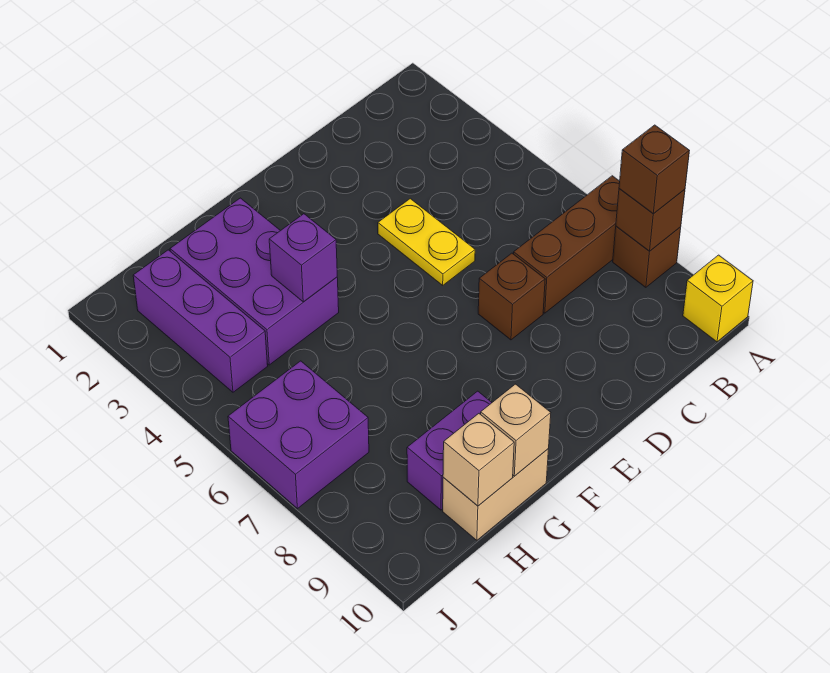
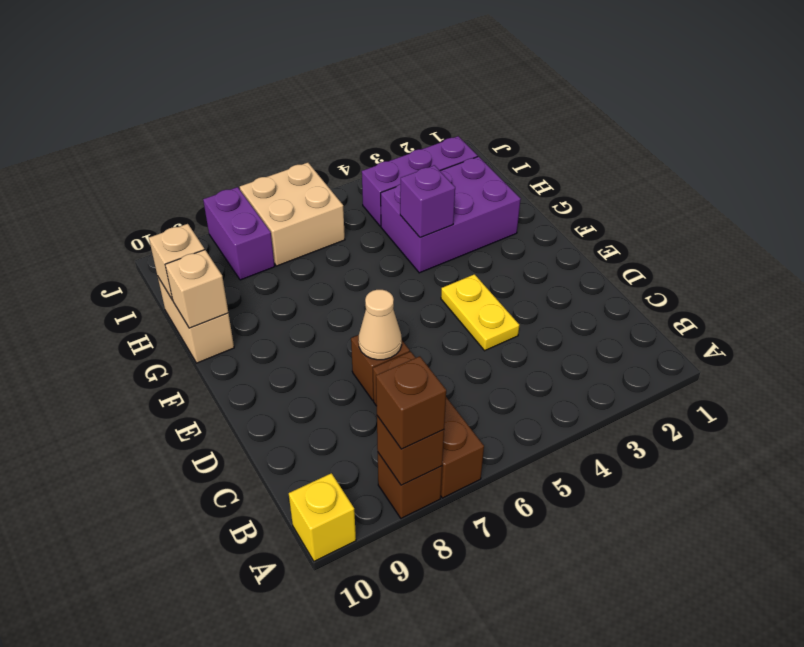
yellow plate D4:D5 level 1 -> yellow plate D4:E4 level 1
none -> tan cone D7 level 2
purple brick G9:H9 level 1 -> purple brick I8:J8 level 1
purple brick I6:J7 level 1 -> tan brick I6:J7 level 1

